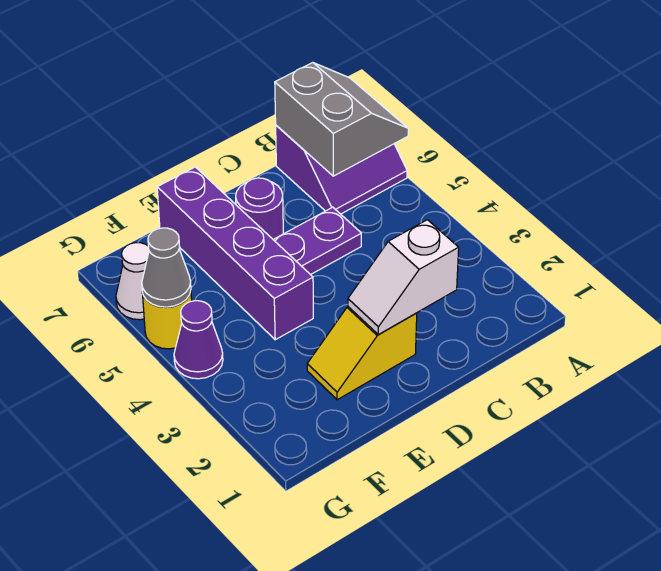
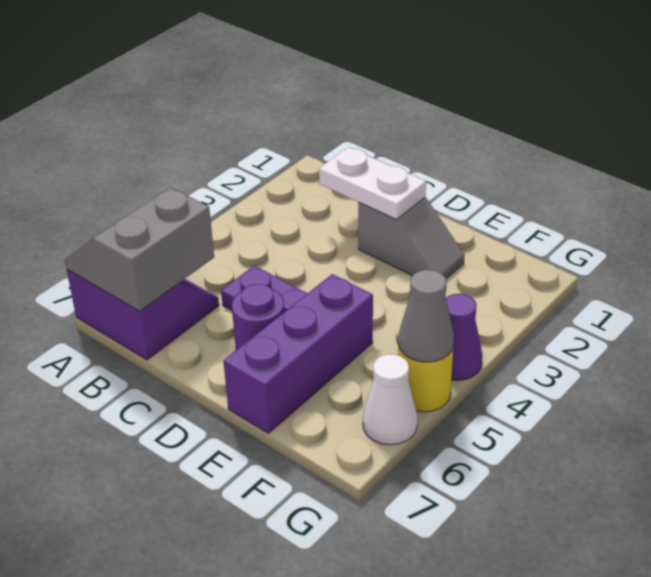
white slope C2:D2 level 2 top C -> white plate C2:D2 level 2
yellow slope D2:E2 level 1 top D -> grey slope D2:E2 level 1 top D
purple brick E4:E7 level 1 -> purple brick E5:E7 level 1

